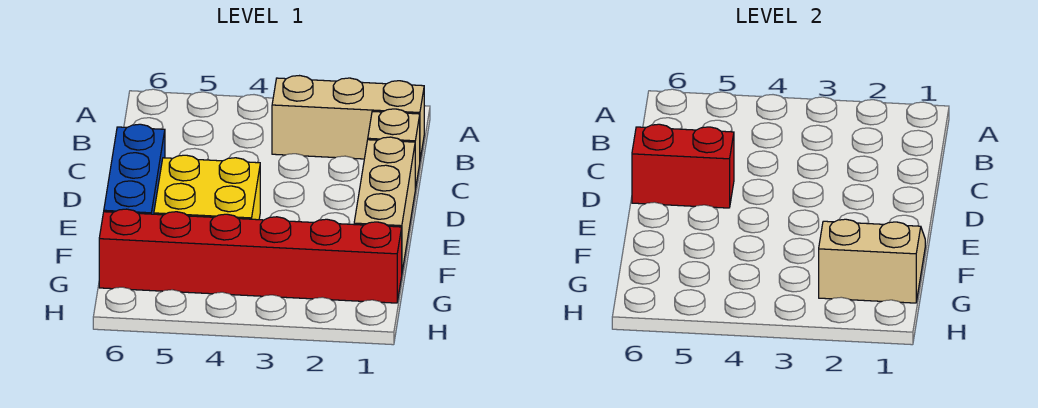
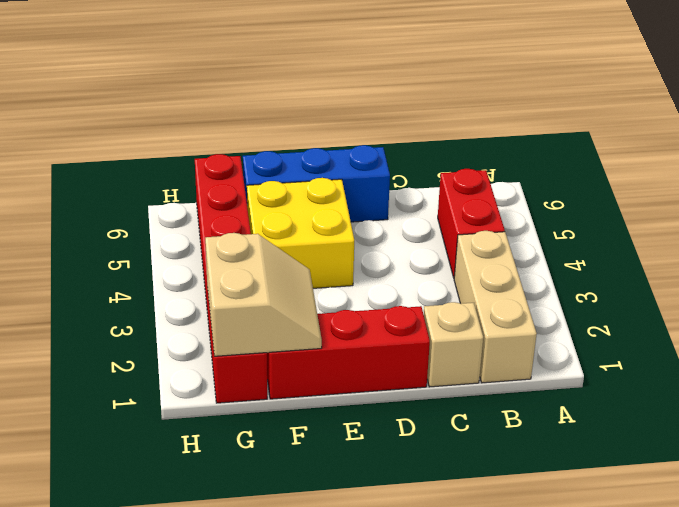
tan brick D1:F1 level 1 -> red brick D1:F1 level 1
red brick D5:D6 level 2 -> red brick B4:B5 level 1

